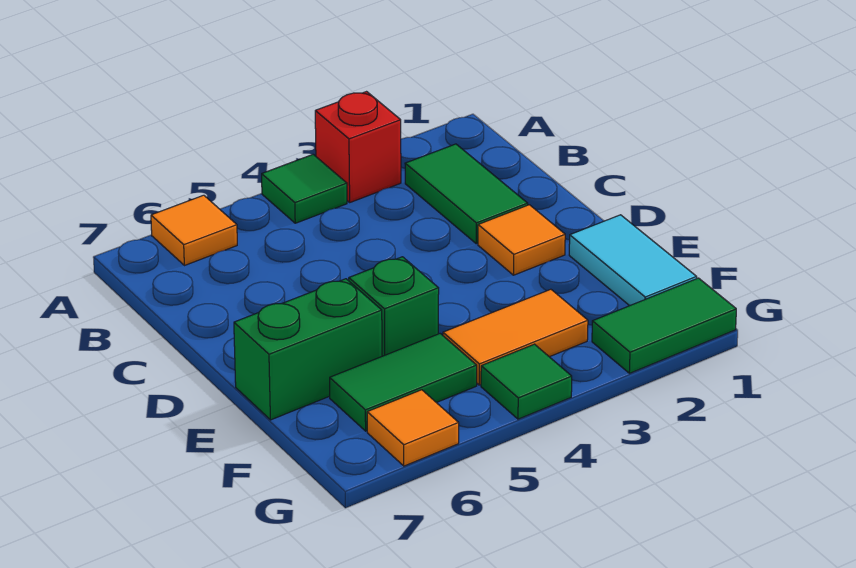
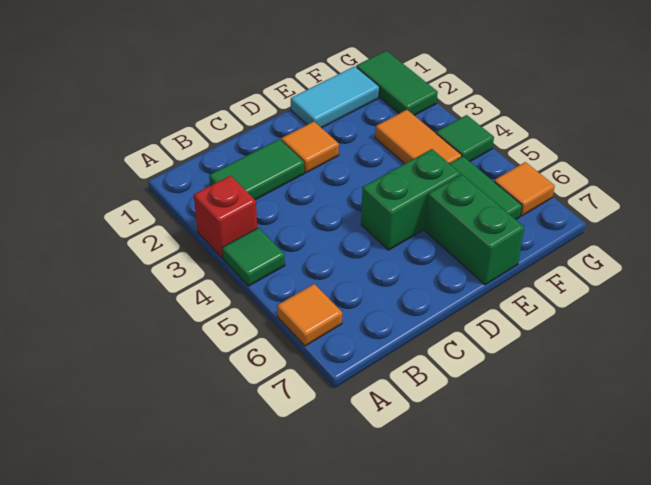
green brick E5 level 1 -> green brick D5:E5 level 1

